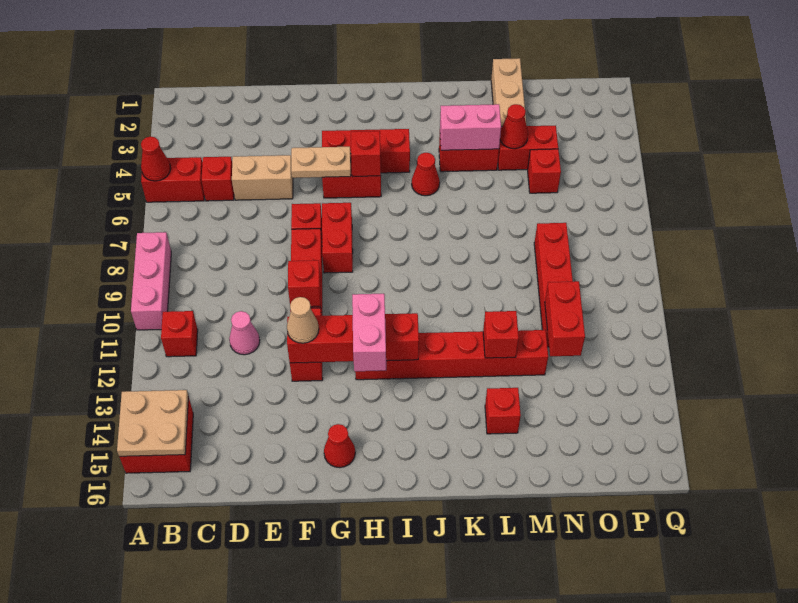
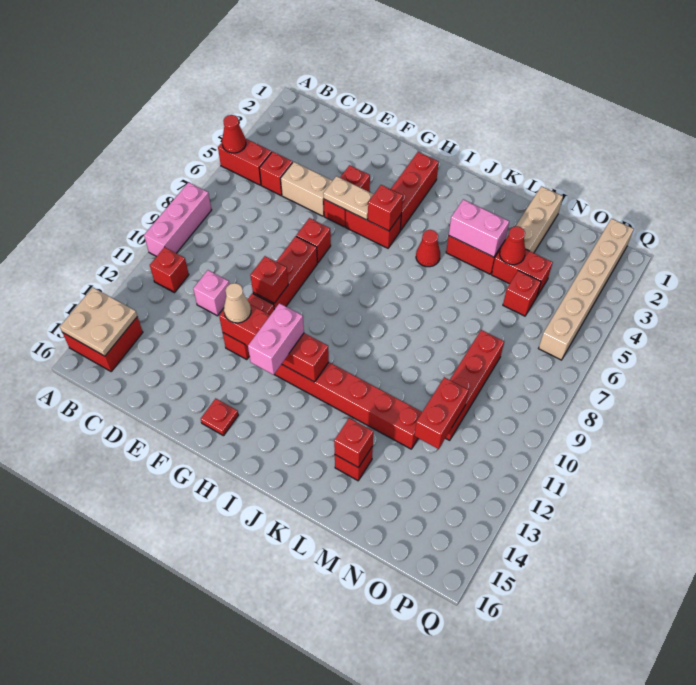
pink cone D11 level 1 -> pink brick D11 level 1
red brick G4:I4 level 1 -> red brick H2:H4 level 1
red brick G7:G8 level 1 -> red brick F4:F5 level 1
red cone G15 level 1 -> red plate G15 level 1
red brick L12 level 2 -> red brick L14 level 2
none -> tan brick P1:P6 level 1

